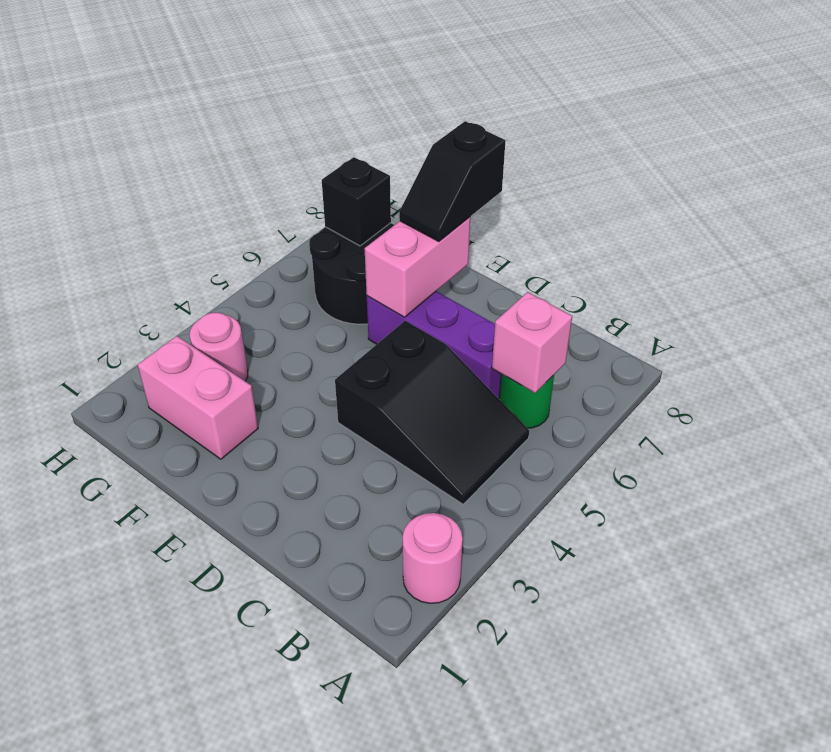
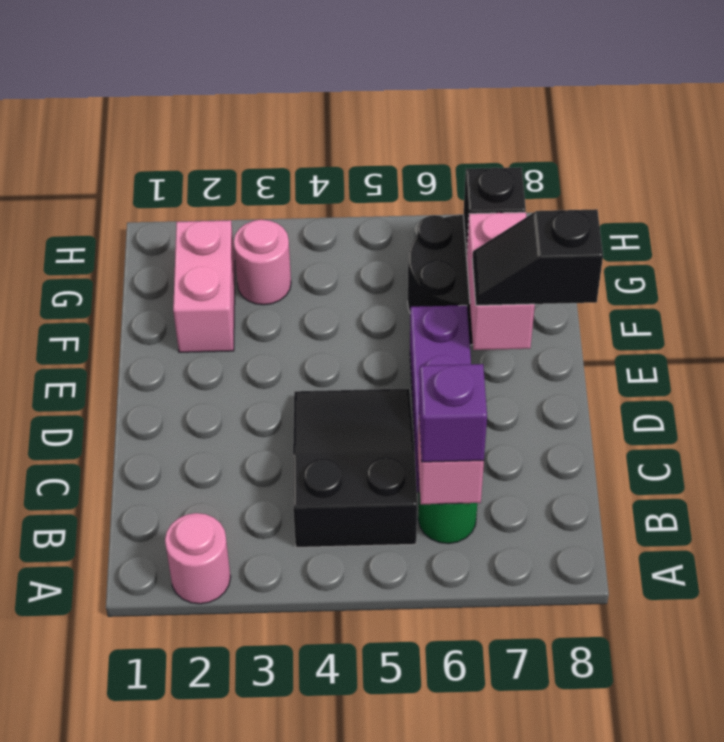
black slope B4:D5 level 1 top D -> black slope B4:D5 level 1 top B
none -> purple brick B6 level 3
pink brick E6:E7 level 2 -> pink brick E7:F7 level 2

